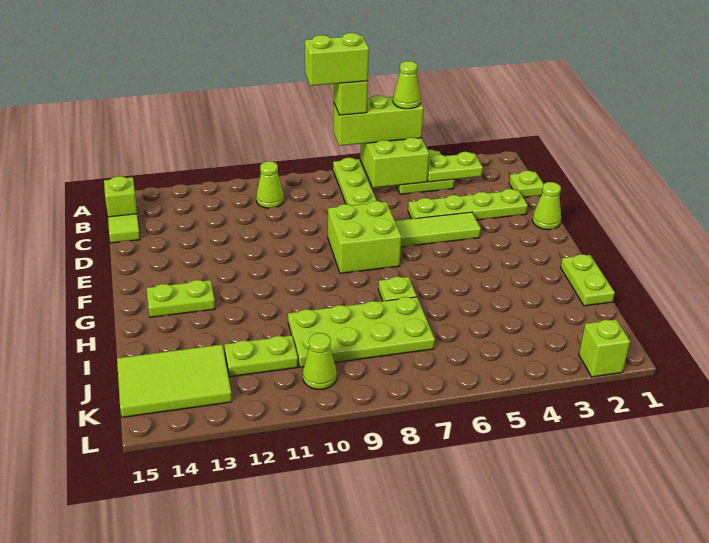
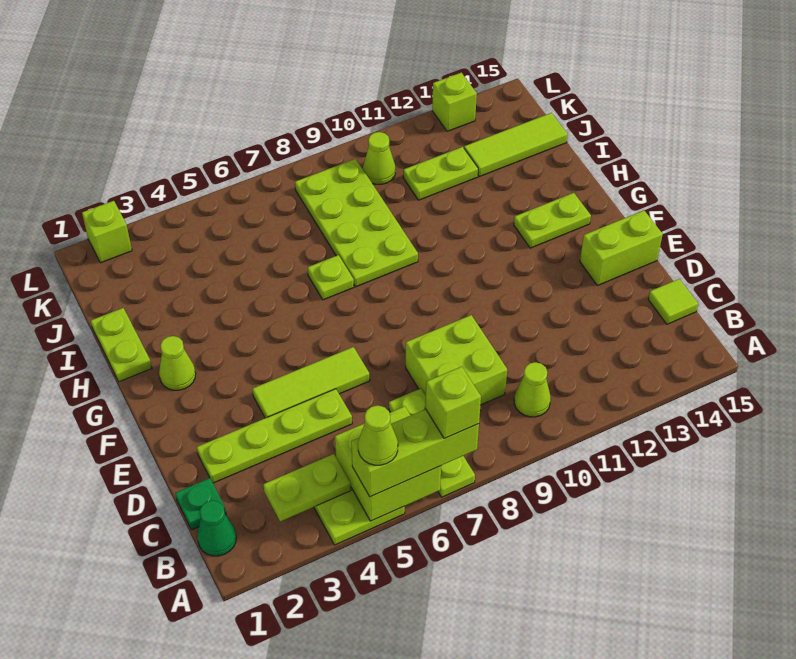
lime brick A7:A8 level 5 -> lime brick E14:E15 level 1
none -> green cone B1 level 1
lime brick B15 level 1 -> lime brick L13 level 1
lime plate C1 level 1 -> green plate C1 level 1
lime cone E1 level 1 -> lime cone G2 level 1
lime brick E7:F8 level 1 -> lime brick C8:D9 level 1
lime plate I7:J10 level 1 -> lime plate H8:K9 level 1
lime tile J13:K15 level 1 -> lime tile J13:J15 level 1

